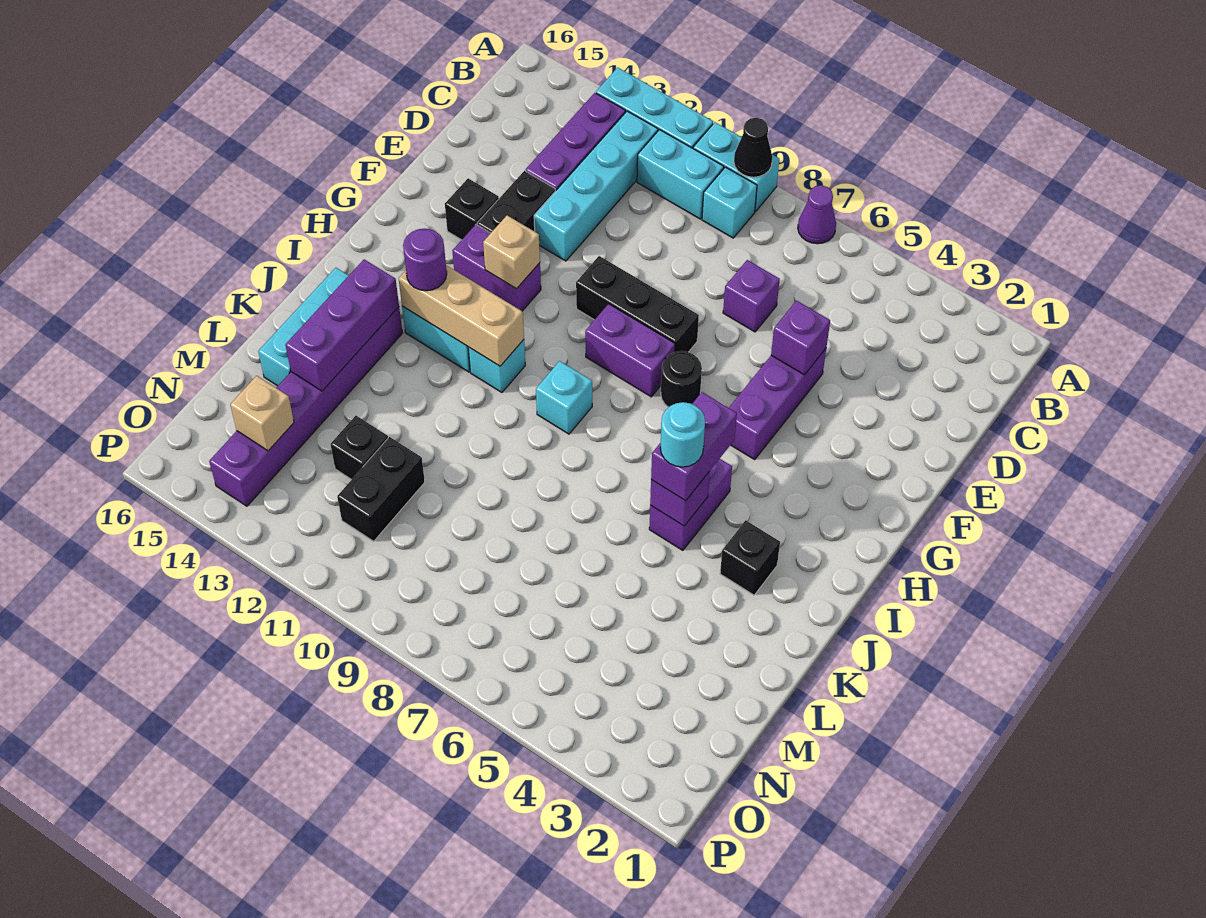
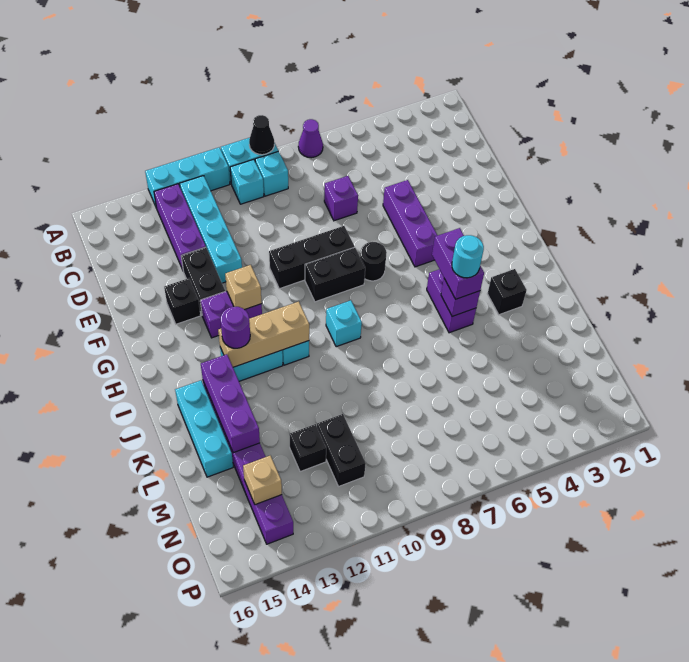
cyan brick B10:B11 level 1 -> cyan brick B10 level 1
purple brick E5 level 2 -> none
purple brick G8:G9 level 1 -> black brick G8:G9 level 1

